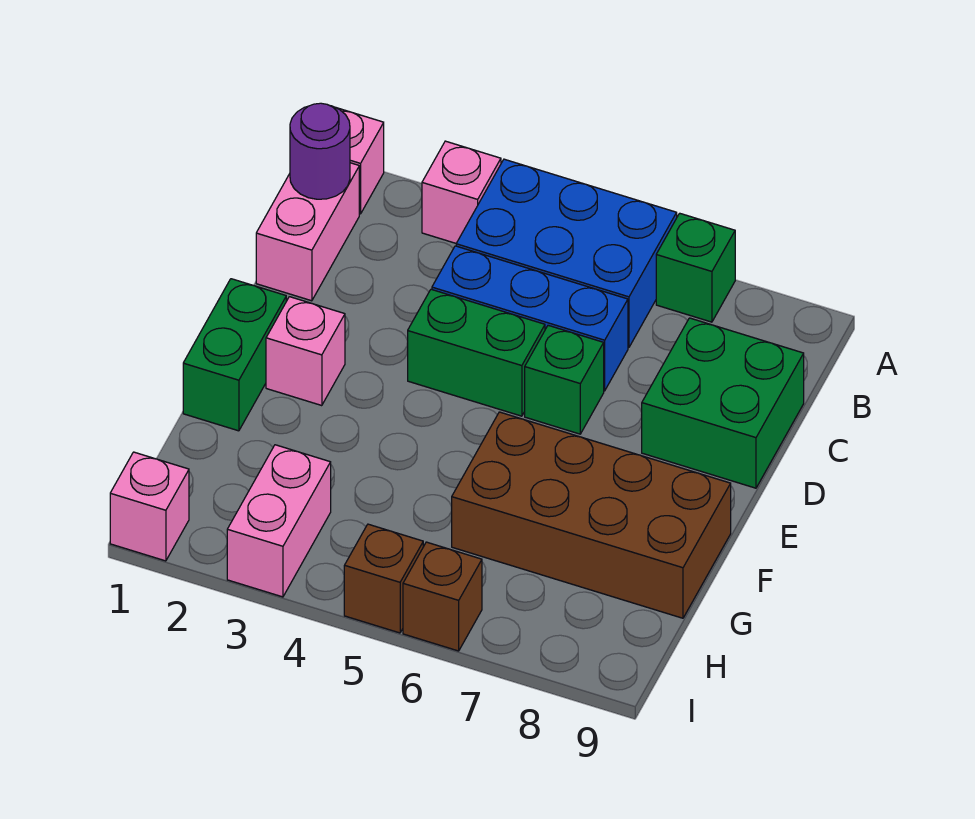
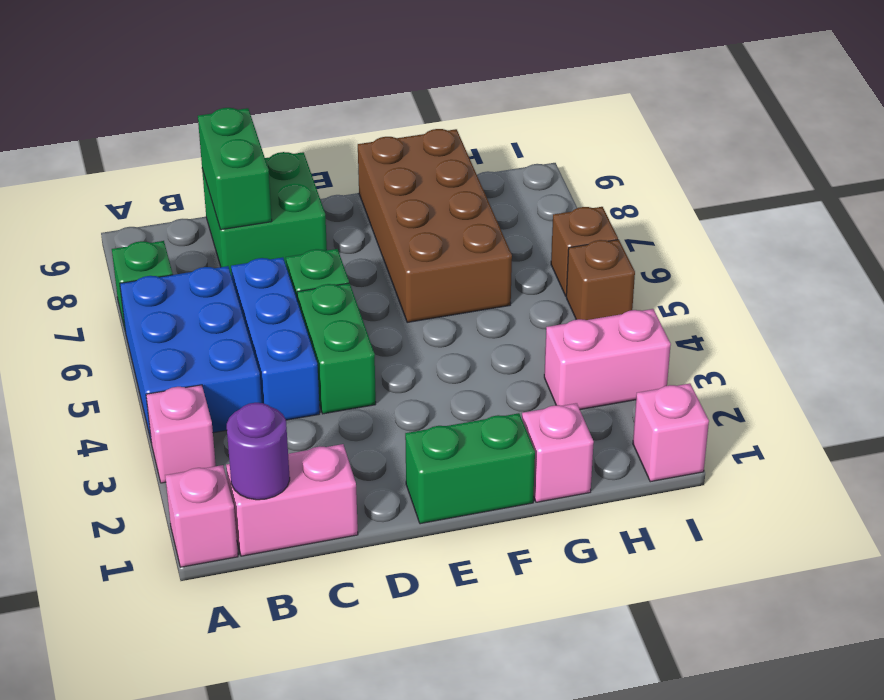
none -> green brick C8:C9 level 2
pink brick E2 level 1 -> pink brick G1 level 1

